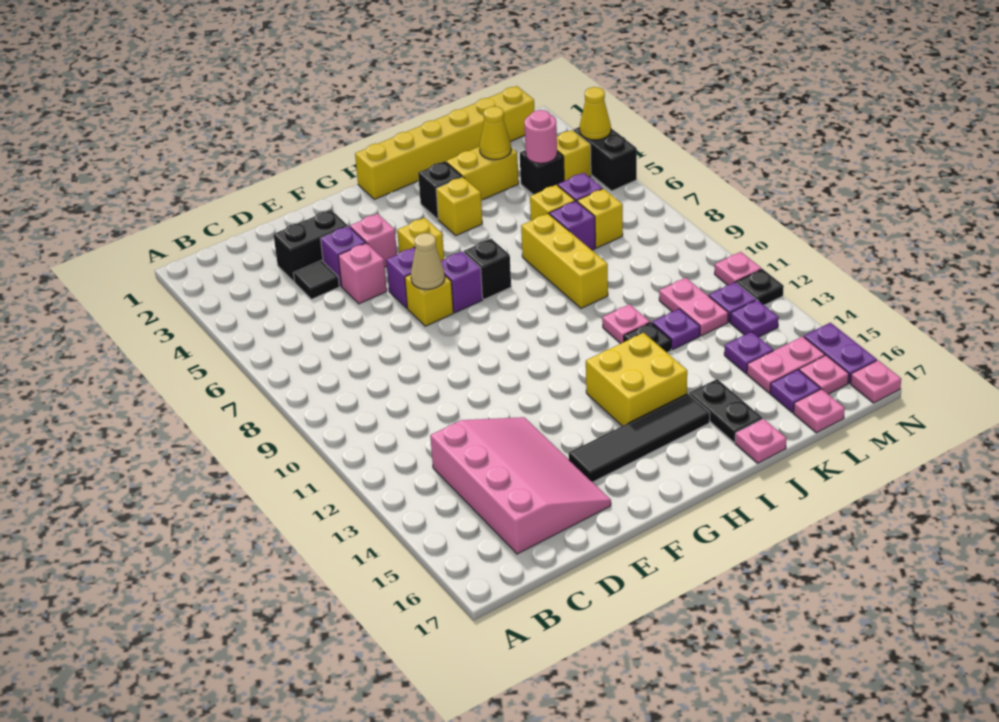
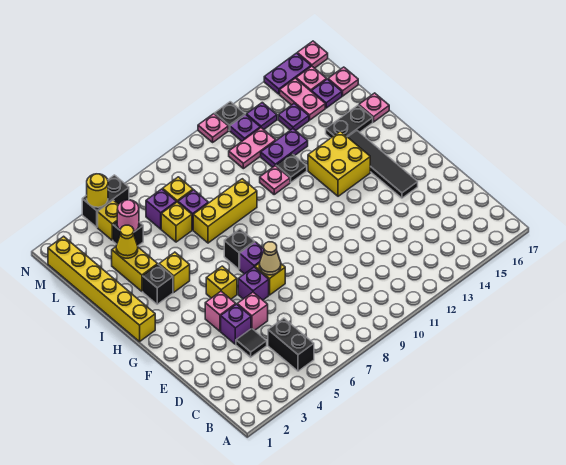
pink slope C13:E16 level 1 top C -> none
black brick D3:E3 level 1 -> black brick B5:C5 level 1
purple plate K12 level 1 -> purple plate K12:K13 level 1
yellow cone N4 level 2 -> yellow round brick N4 level 2

